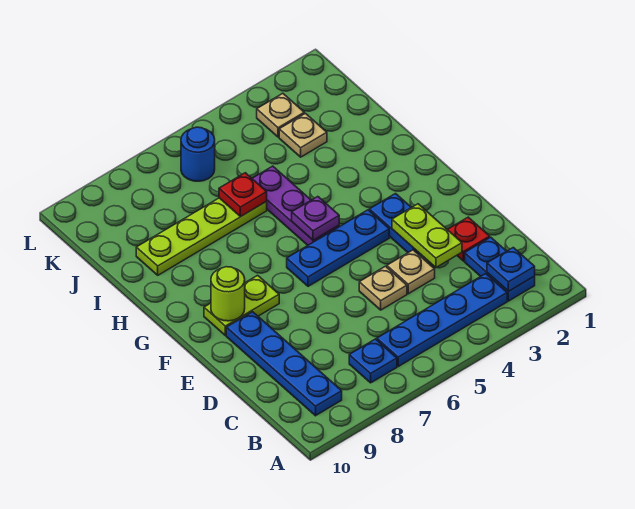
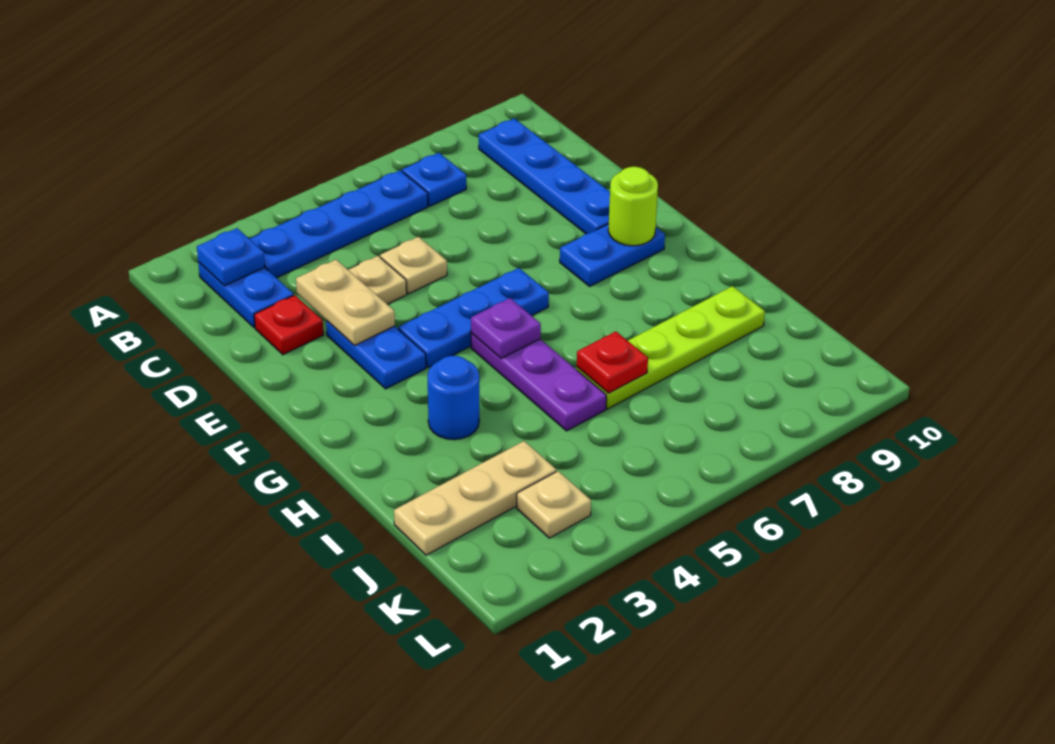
lime plate D3:E3 level 2 -> tan plate D3:E3 level 2
lime plate F8:F9 level 1 -> blue plate F8:F9 level 1
tan plate J3 level 1 -> tan plate J1:J3 level 1
blue round brick K6 level 1 -> blue round brick H3 level 1

